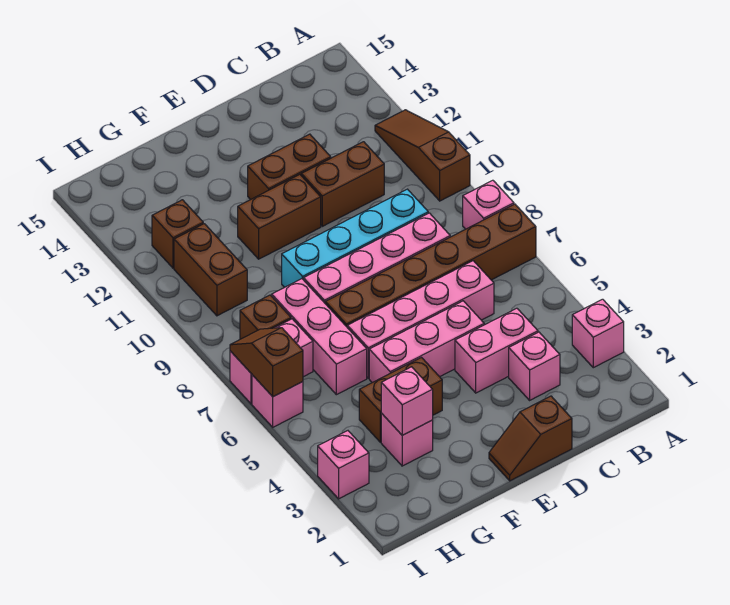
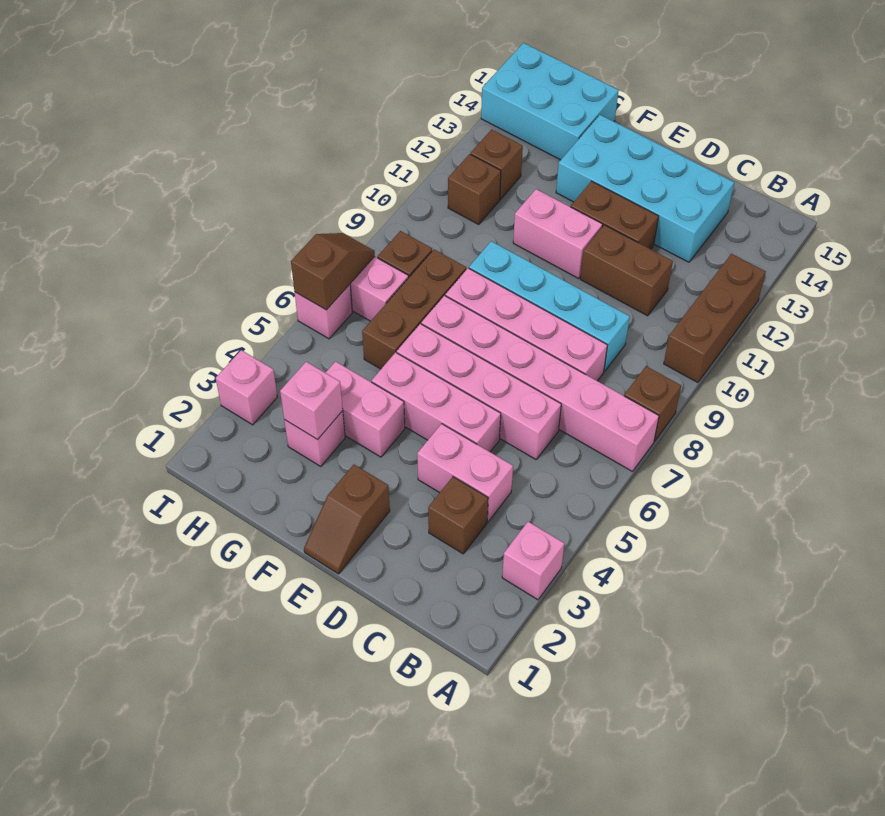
brown brick A7:F7 level 1 -> pink brick A7:F7 level 1
pink brick A8 level 1 -> brown brick A8 level 1
brown slope A10:A12 level 1 top 10 -> brown brick A10:A12 level 1
pink brick C3 level 1 -> brown brick C3 level 1
none -> cyan brick C13:F14 level 1
brown slope D1:E1 level 1 top D -> brown slope E1:E2 level 1 top 2
brown brick E11:F11 level 1 -> pink brick E11:F11 level 1
brown brick F4:G4 level 1 -> pink brick F4:G4 level 1
pink brick G6:G8 level 1 -> brown brick G6:G8 level 1
none -> cyan brick G14:I15 level 1
brown brick H10:H11 level 1 -> brown brick H11 level 1

